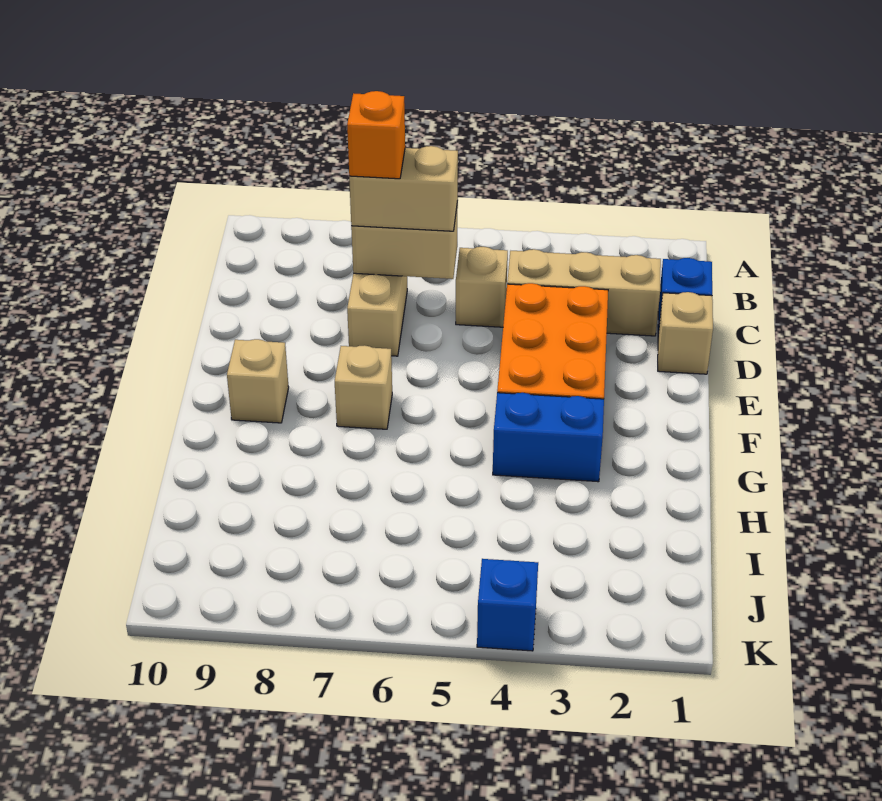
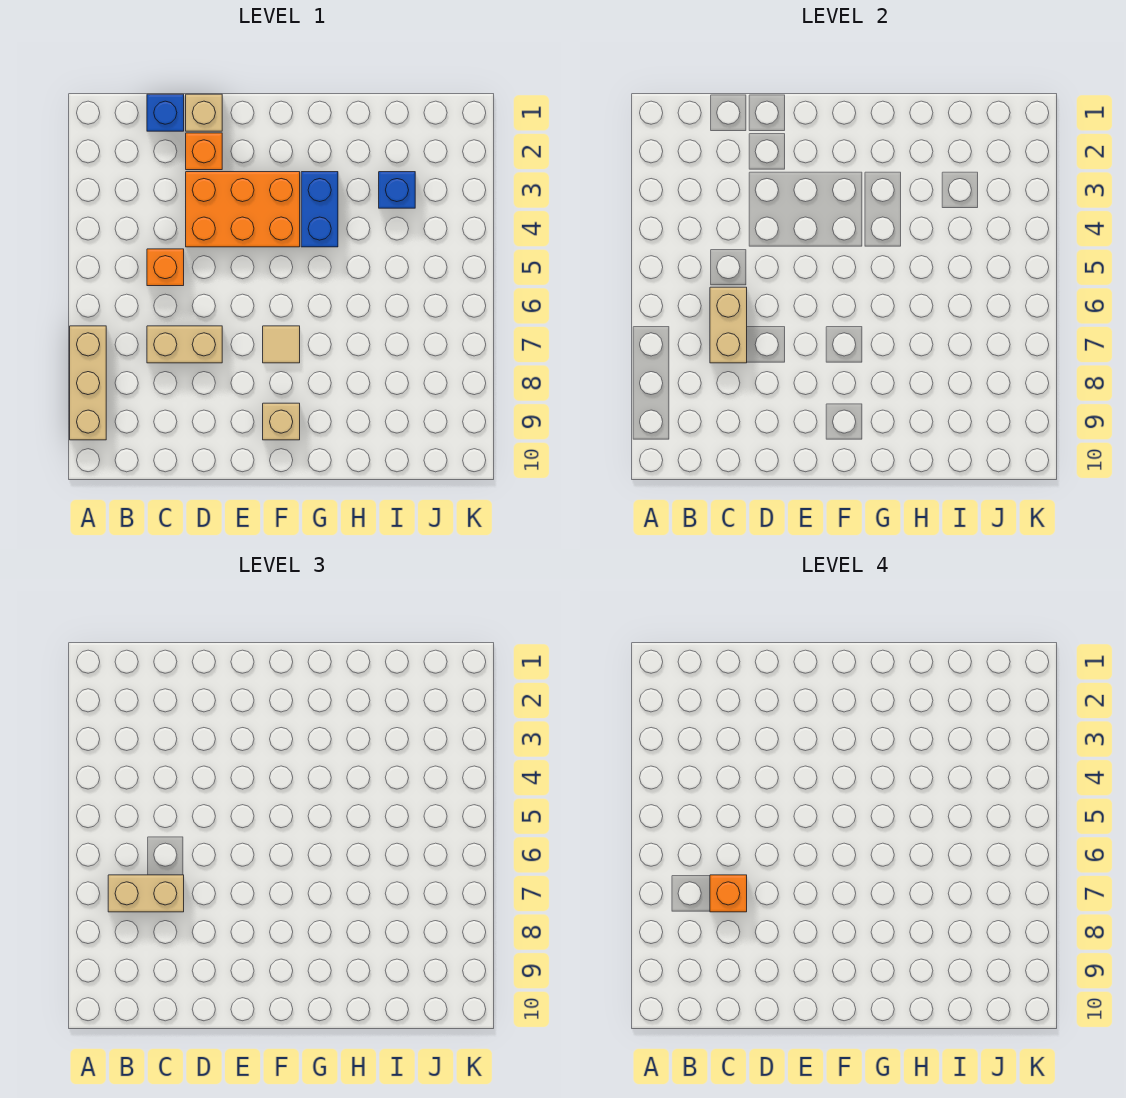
tan brick C2:C4 level 1 -> tan brick A7:A9 level 1
tan brick C5 level 1 -> orange brick C5 level 1
tan brick C6:C7 level 3 -> tan brick B7:C7 level 3
none -> orange brick D2 level 1
tan brick F7 level 1 -> tan tile F7 level 1
blue brick K4 level 1 -> blue brick I3 level 1

